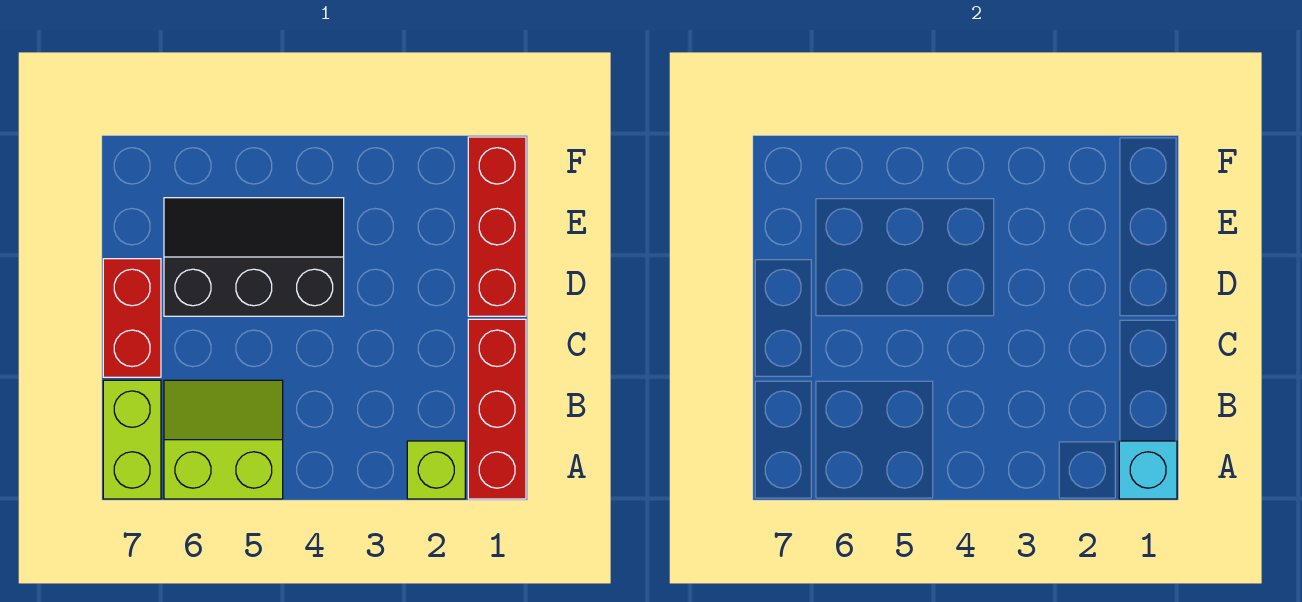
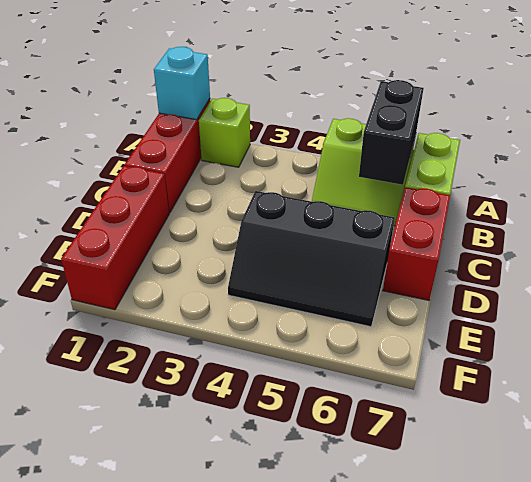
none -> black brick A6:B6 level 2

